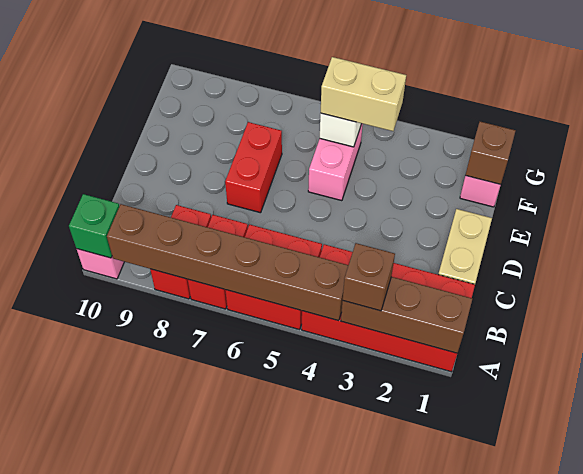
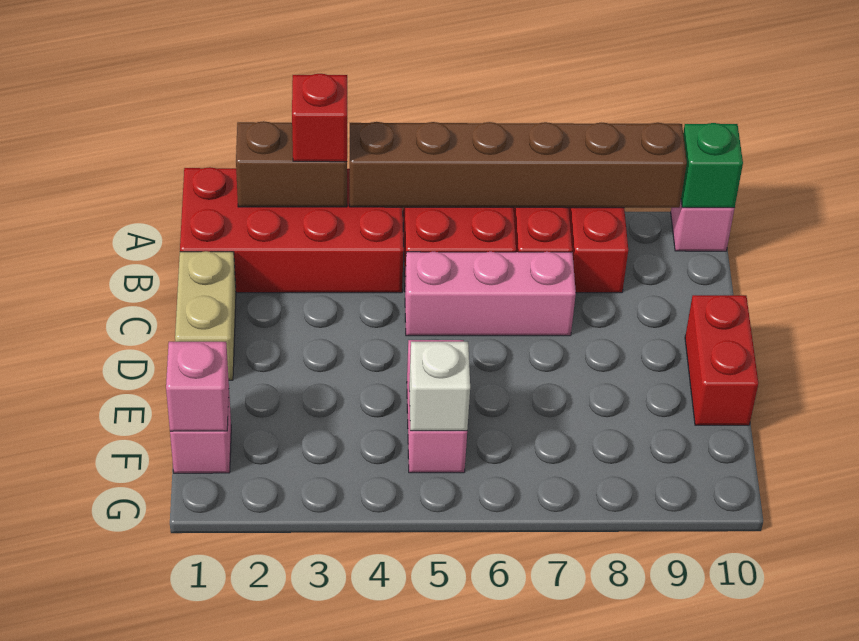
brown brick A1:A3 level 2 -> brown brick A2:A3 level 2
brown brick A3 level 3 -> red brick A3 level 3
none -> pink brick C5:C7 level 1
red brick D7:E7 level 1 -> red brick D10:E10 level 1
brown brick F1 level 2 -> pink brick F1 level 2
tan brick F4:F5 level 3 -> none

